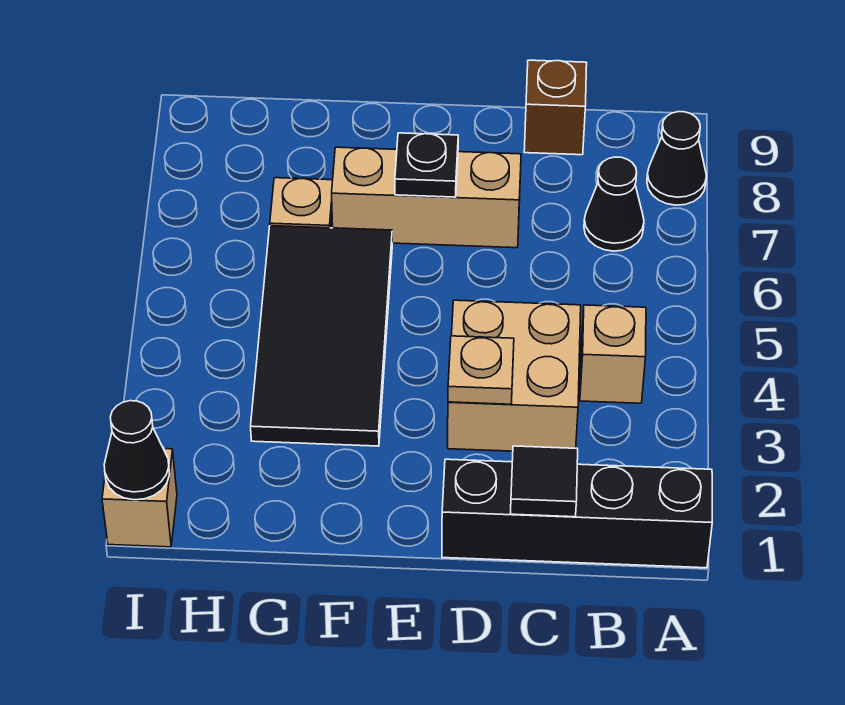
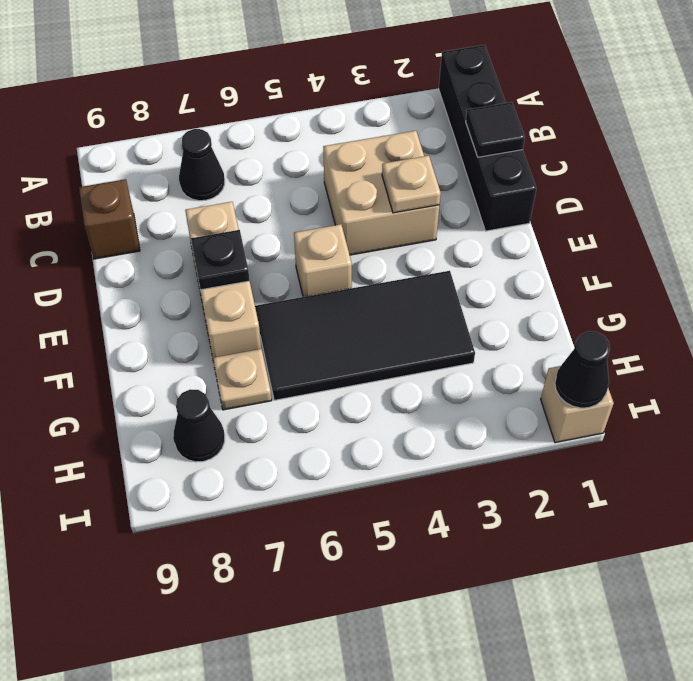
black cone A8 level 1 -> black cone H8 level 1
tan brick B4 level 1 -> tan brick E5 level 1

